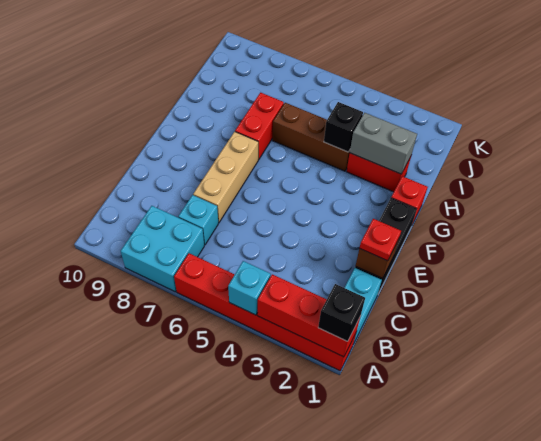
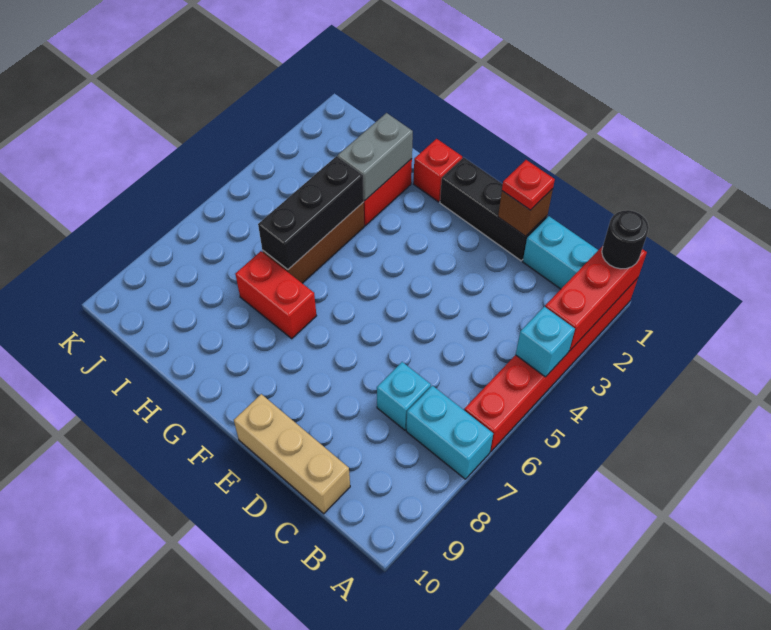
black brick A1 level 3 -> black round brick A1 level 3
cyan brick A7:B8 level 1 -> cyan brick A7:B7 level 1
tan brick D7:F7 level 1 -> tan brick C10:E10 level 1
black brick H4 level 2 -> black brick H4:H6 level 2

